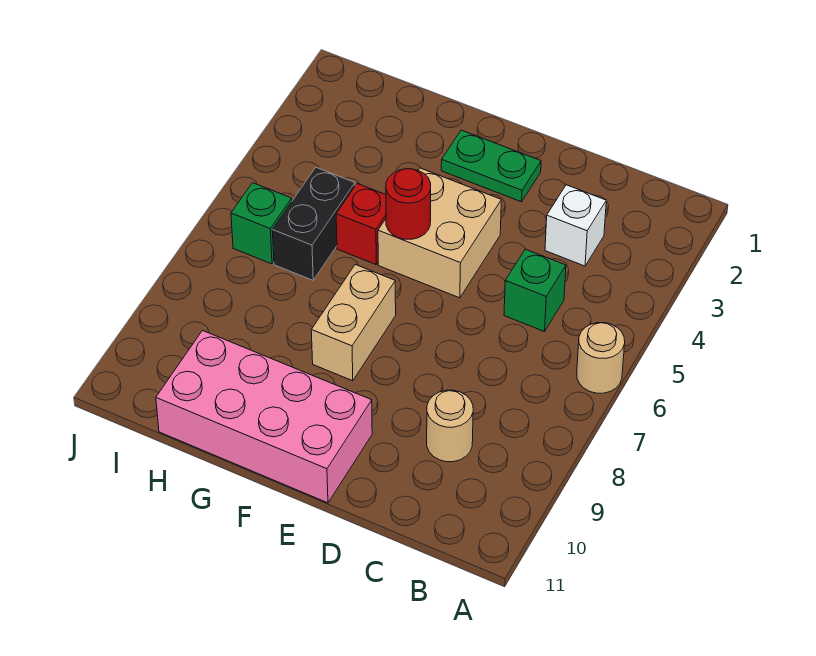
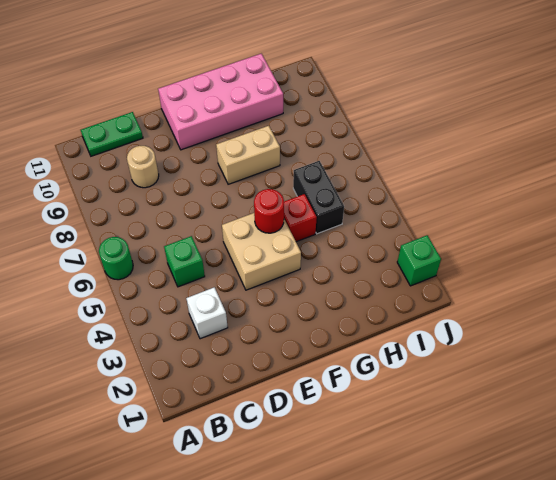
tan round brick A6 level 1 -> green round brick A6 level 1
green plate E2:F2 level 1 -> green plate B11:C11 level 1
tan brick F7:F8 level 1 -> tan brick F8:G8 level 1
green brick I6 level 1 -> green brick J2 level 1

